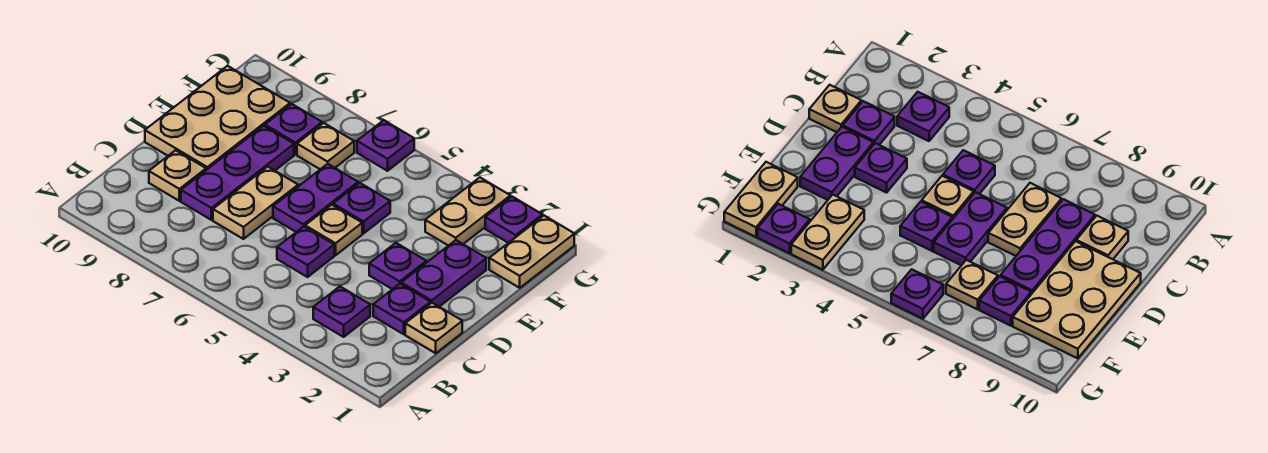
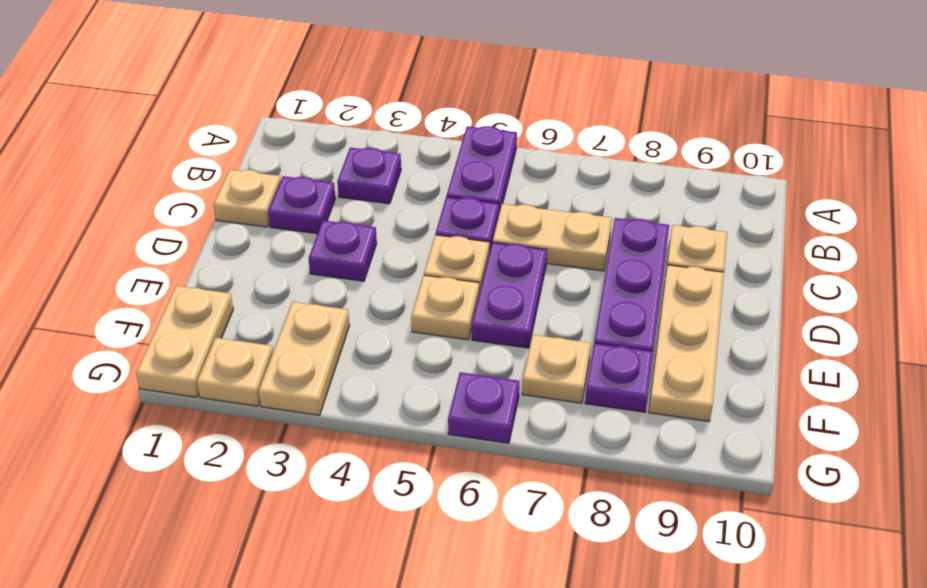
tan plate C7:D7 level 1 -> tan plate C6:C7 level 1
purple plate D2:E2 level 1 -> purple plate A5:B5 level 1
tan plate D9:F10 level 1 -> tan plate D9:F9 level 1
purple plate E5 level 1 -> tan plate E5 level 1
purple plate G2 level 1 -> tan plate G2 level 1

